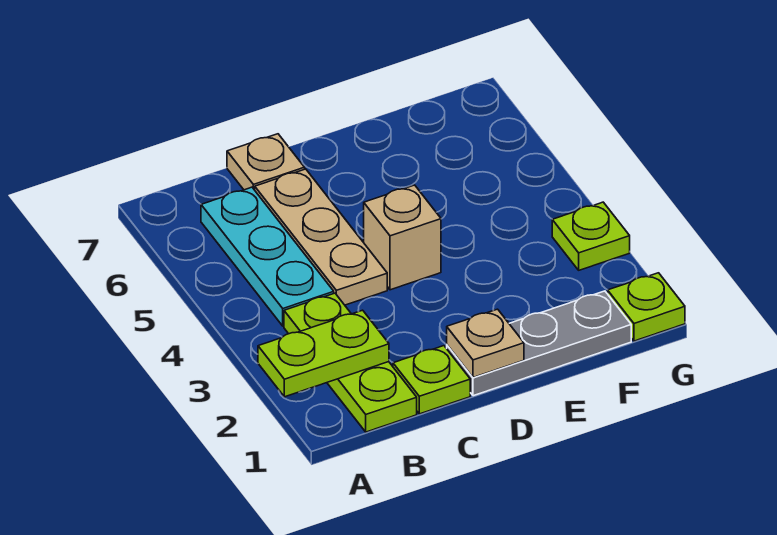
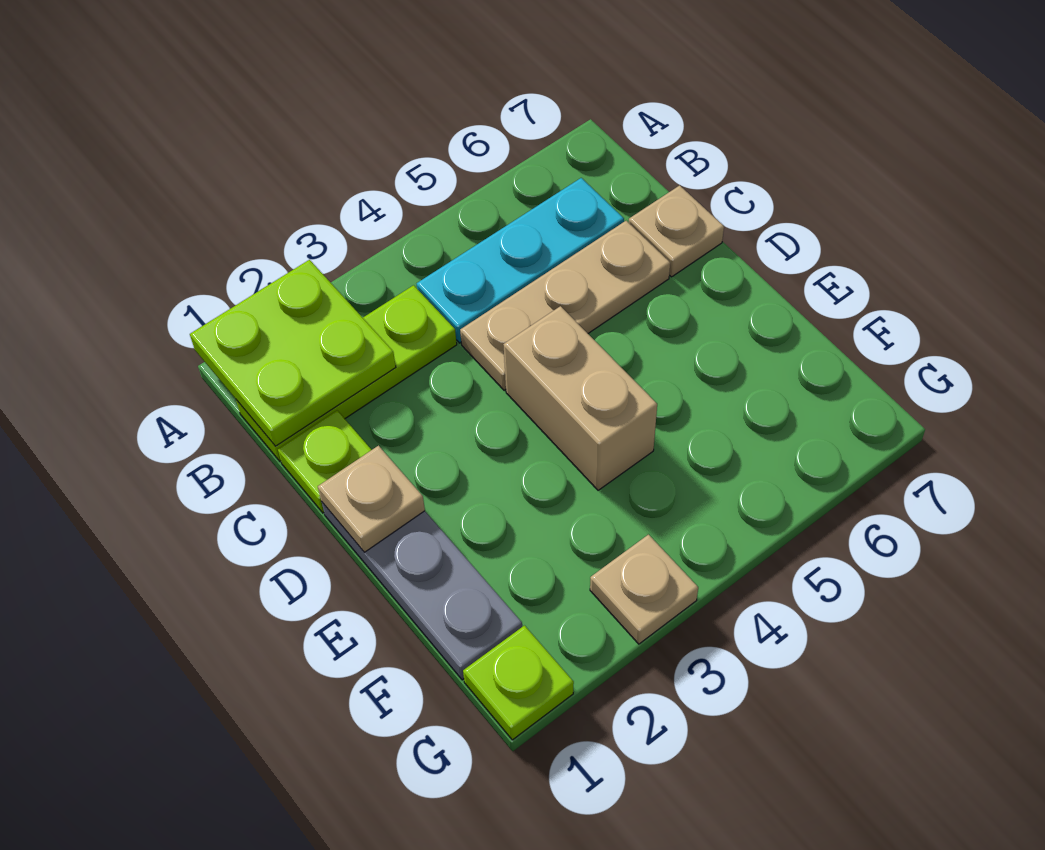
lime plate A2:B2 level 2 -> lime plate A1:B2 level 2
tan brick D4 level 1 -> tan brick D4:E4 level 1
lime plate G3 level 1 -> tan plate G3 level 1

